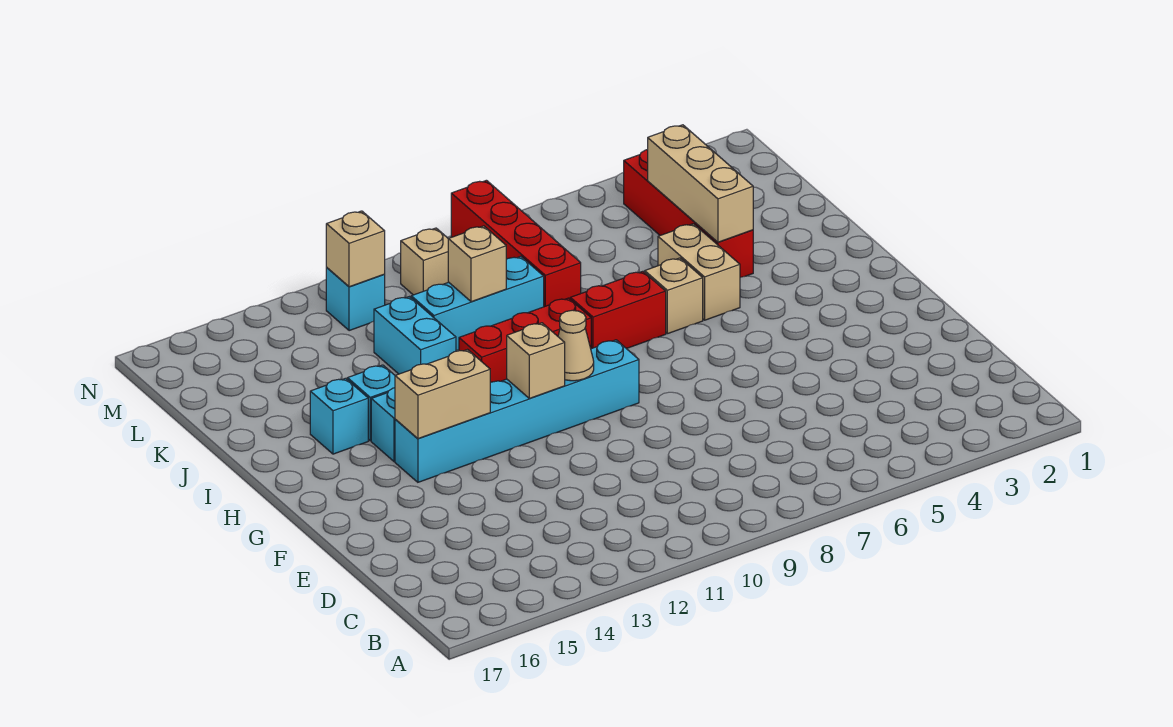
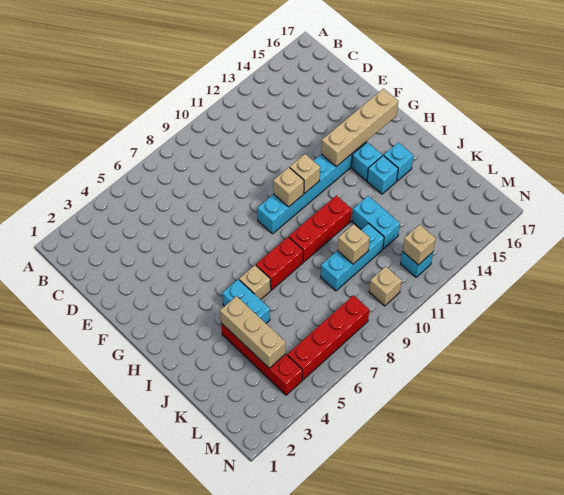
tan cone G10 level 2 -> tan brick G10 level 2
tan brick G13:G14 level 2 -> tan brick G13:G16 level 2
tan brick I5:J5 level 1 -> cyan brick I5:J5 level 1
red brick K8:N8 level 1 -> red brick M5:M8 level 1

